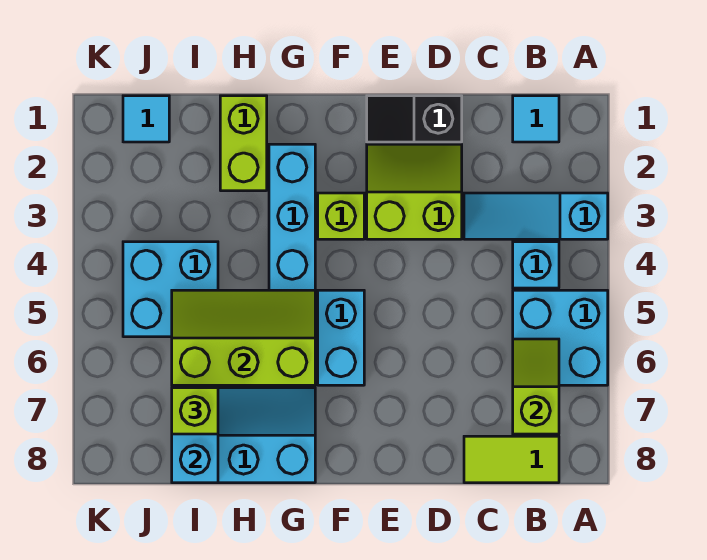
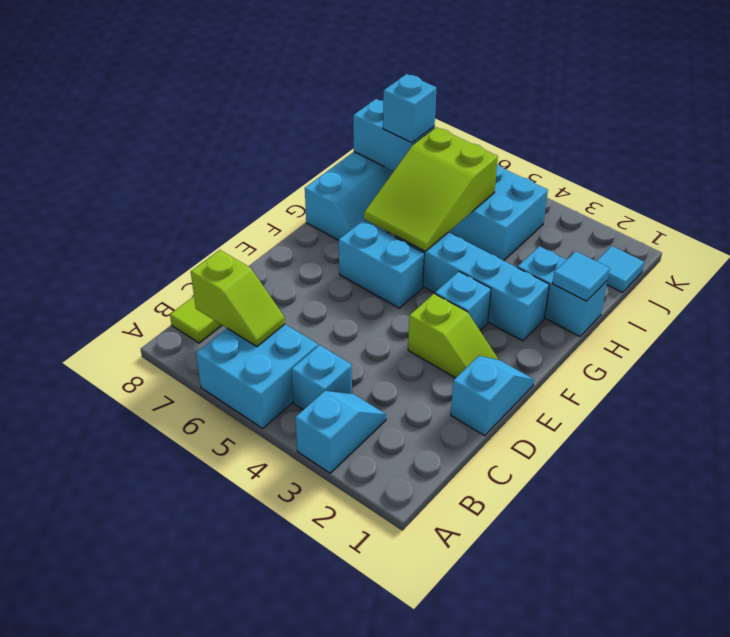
cyan slope A3:C3 level 1 top A -> cyan slope A3:B3 level 1 top A
cyan tile B1 level 1 -> cyan tile H1 level 2
black slope D1:E1 level 1 top D -> cyan slope D1:E1 level 1 top D
lime slope D2:E3 level 1 top 3 -> lime slope E2:E3 level 1 top 3
lime brick F3 level 1 -> cyan brick F3 level 1
lime slope G5:I6 level 2 top 6 -> lime slope G5:I6 level 2 top I
lime brick H1:H2 level 1 -> cyan brick H1:H2 level 1
lime brick I7 level 3 -> cyan brick I7 level 3

